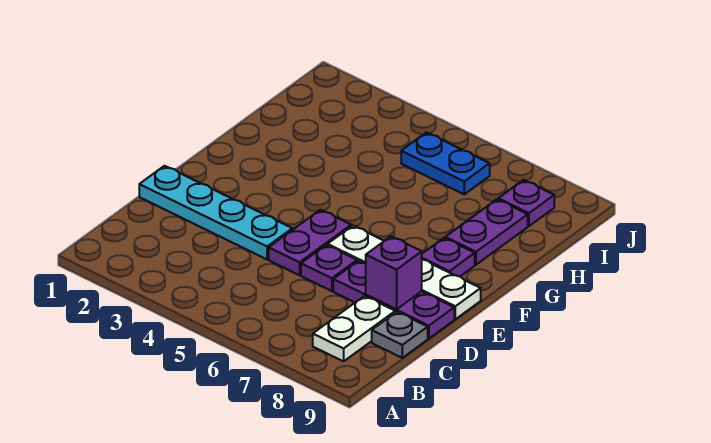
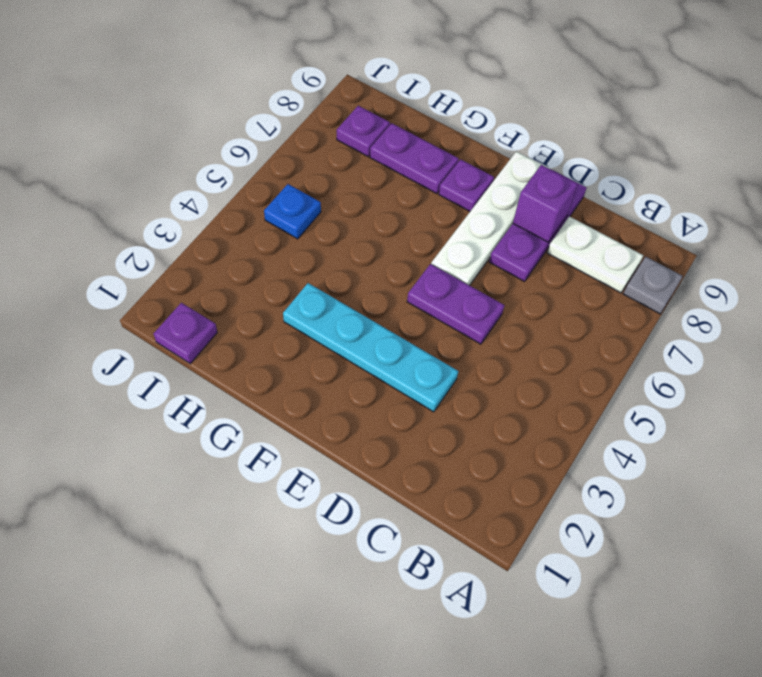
grey plate C9 level 1 -> grey plate A8 level 1
cyan plate D1:D4 level 1 -> cyan plate D3:G3 level 1
purple plate D6 level 1 -> purple plate I1 level 1
blue plate I5:I6 level 1 -> blue plate I5 level 1

